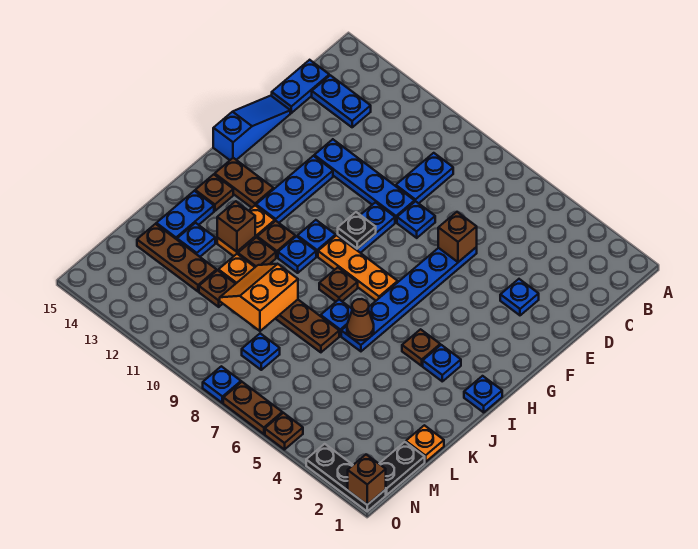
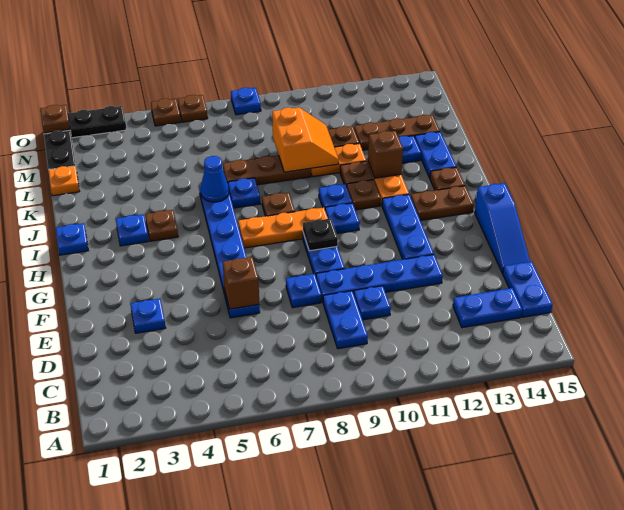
brown cone J6 level 2 -> blue cone J6 level 2
blue plate M8 level 1 -> blue plate D10 level 1
brown brick O1 level 2 -> brown plate O1 level 2
brown plate O6:O7 level 1 -> brown plate O6 level 1

